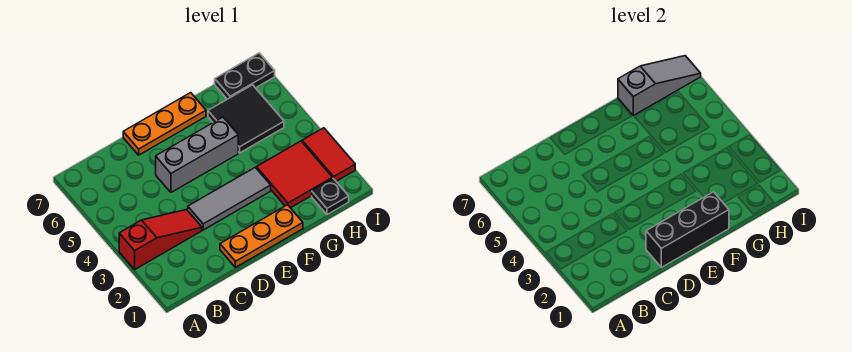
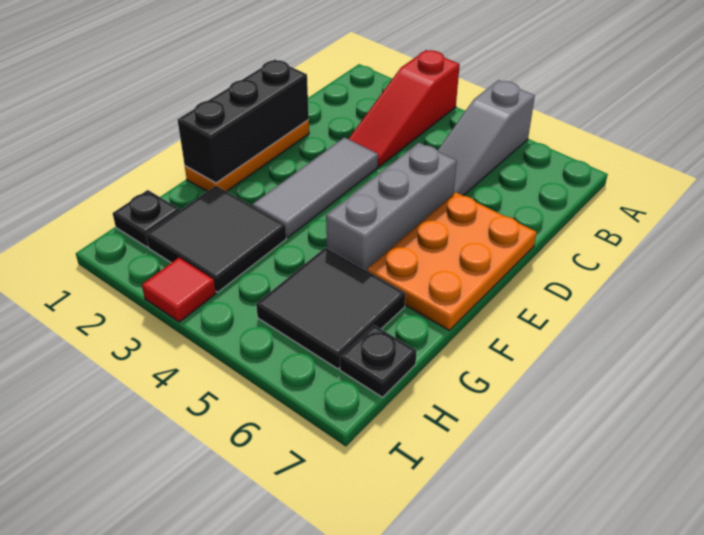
orange plate D7:F7 level 1 -> orange plate D6:F7 level 1
red tile G2:H3 level 1 -> black tile G2:H3 level 1
grey slope G7:I7 level 2 top G -> grey slope A5:C5 level 1 top A
black plate H7:I7 level 1 -> black plate H7 level 1
red tile I2:I3 level 1 -> red tile I3 level 1

